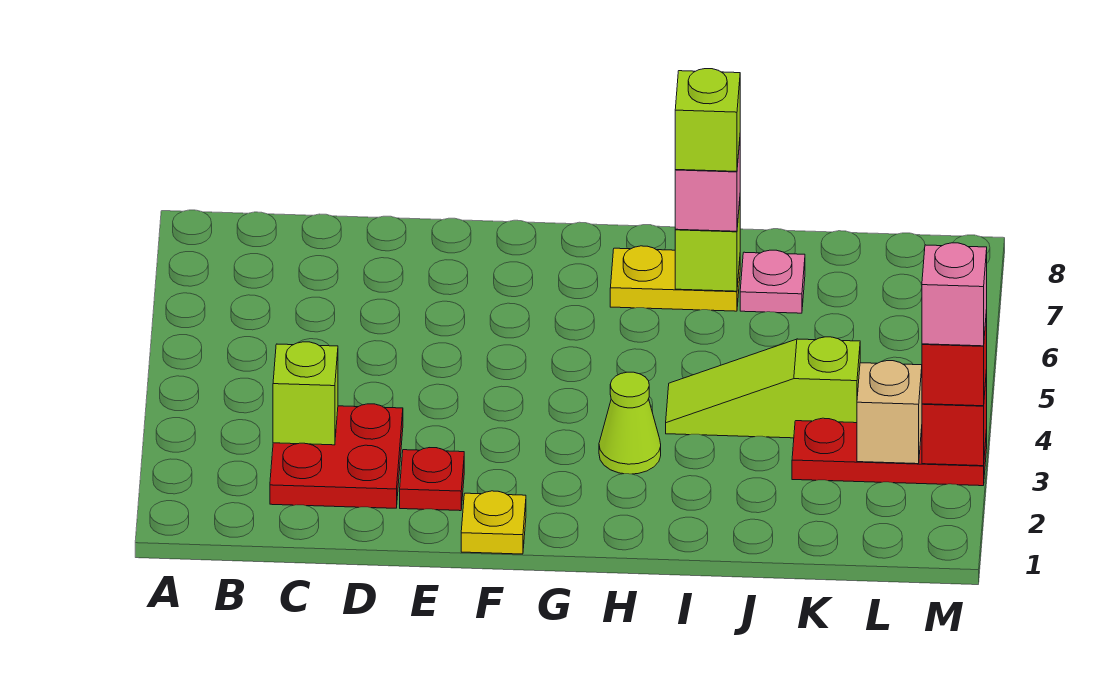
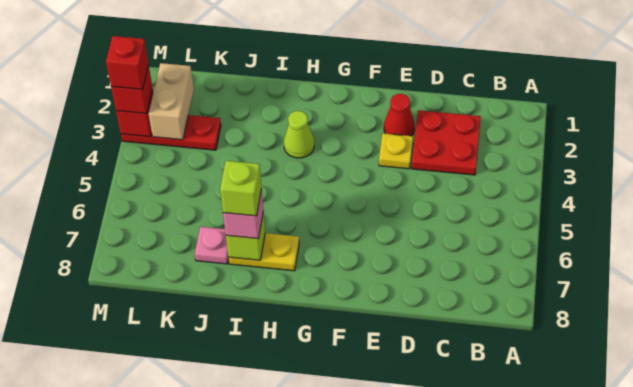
lime brick C3 level 2 -> none
red plate E2 level 1 -> red cone E2 level 1
yellow plate F1 level 1 -> yellow plate E3 level 1
lime slope I4:K4 level 1 top K -> none
tan brick L3 level 2 -> tan brick L2:L3 level 2
pink brick M3 level 4 -> red brick M3 level 4

